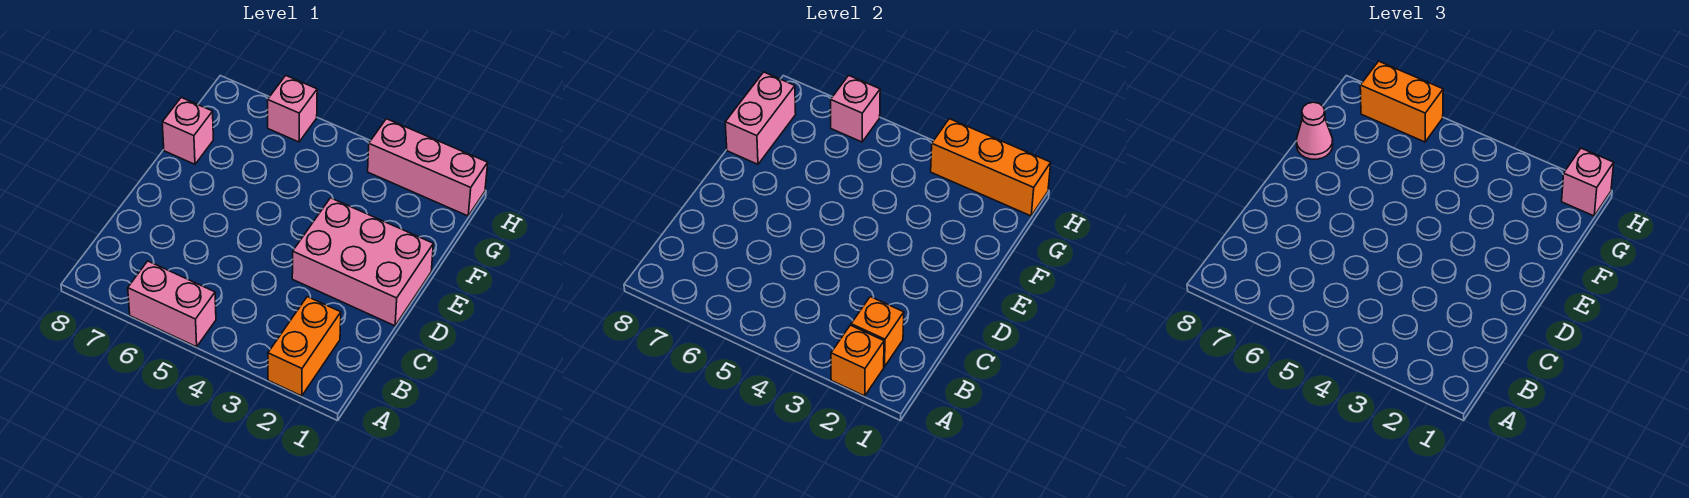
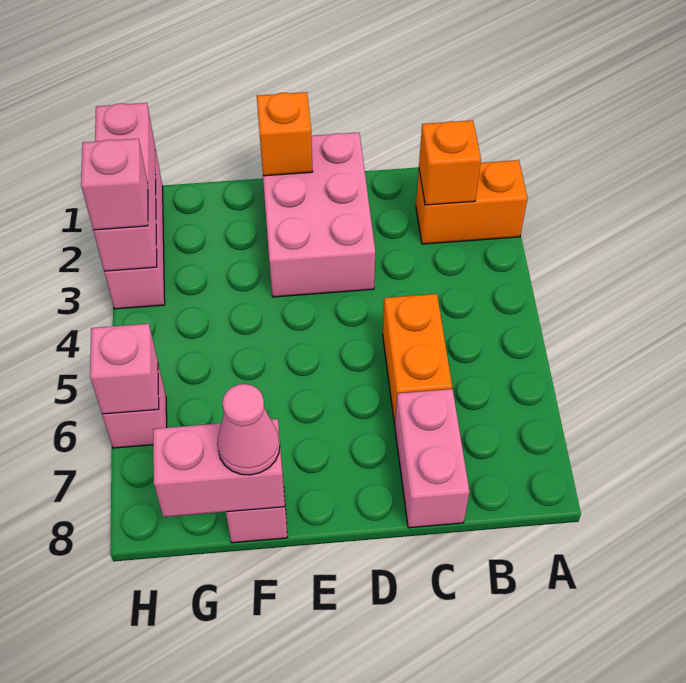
orange brick A2 level 2 -> orange brick E1 level 2
pink brick A5:A6 level 1 -> pink brick C7:C8 level 1
orange brick H1:H3 level 2 -> pink brick H1:H3 level 2
pink brick H1 level 3 -> pink brick H3 level 3
orange brick H6:H7 level 3 -> orange brick C5:C6 level 1

